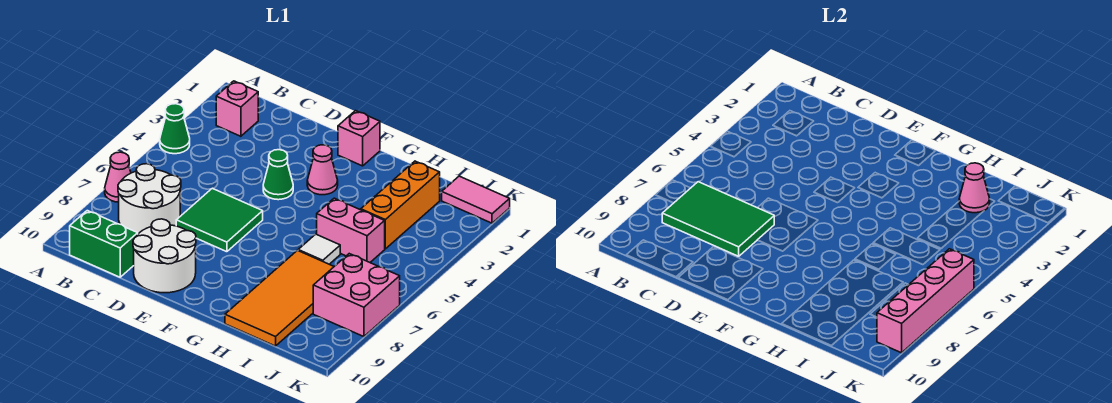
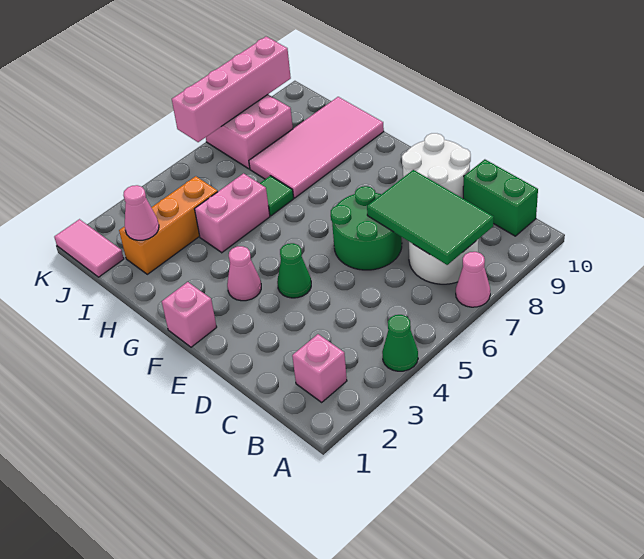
green tile D6:E7 level 1 -> green round brick D6:E7 level 1
pink brick H5:I5 level 1 -> pink brick H4:H5 level 1
white tile H6 level 1 -> green tile H6 level 1
orange tile H7:I10 level 1 -> pink tile H7:I10 level 1

